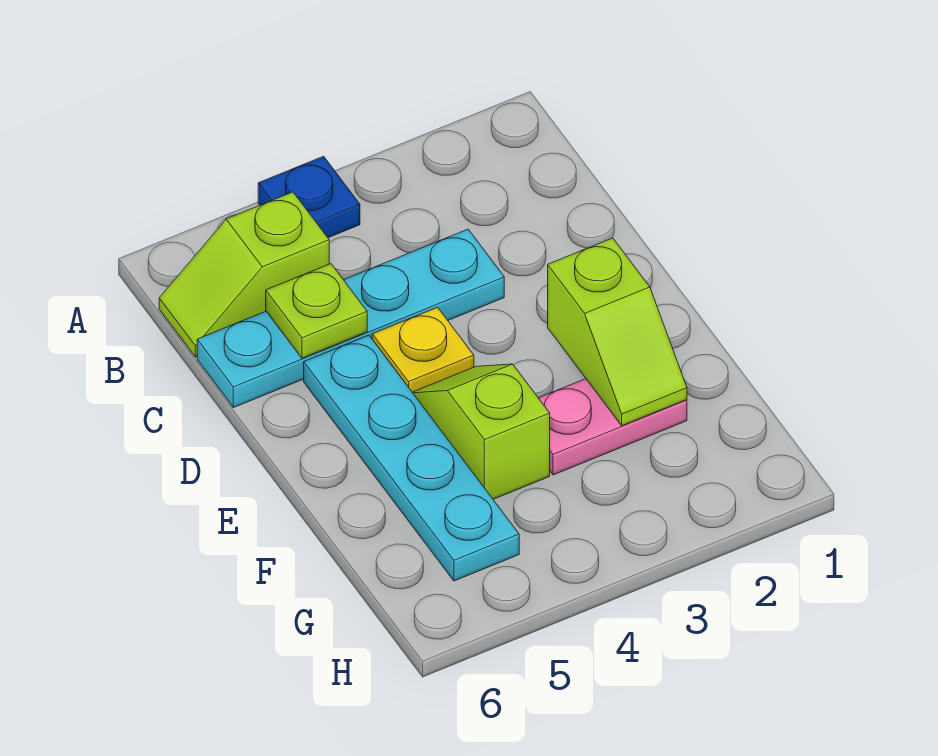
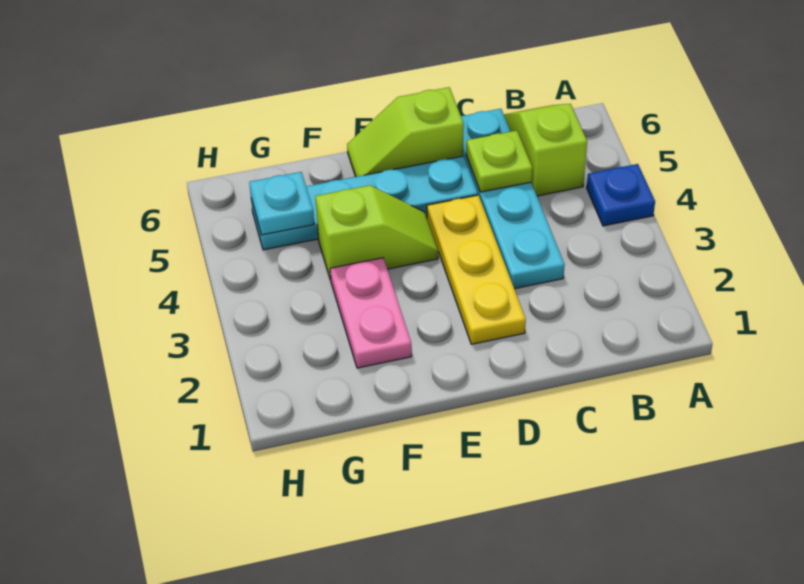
yellow plate D4 level 1 -> yellow plate D2:D4 level 1
lime slope E2:F2 level 2 top E -> lime slope D6:E6 level 1 top D
none -> cyan plate G5 level 2

